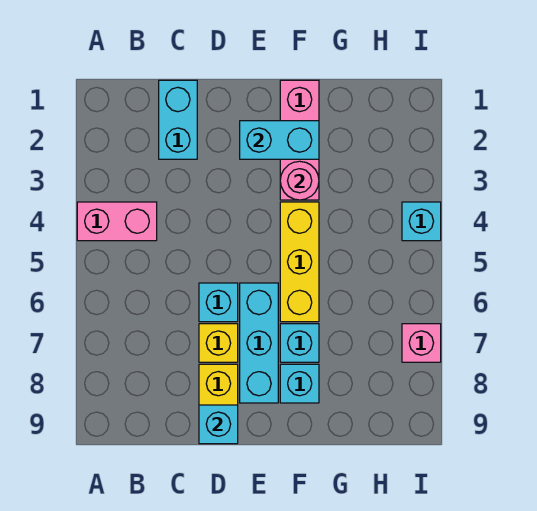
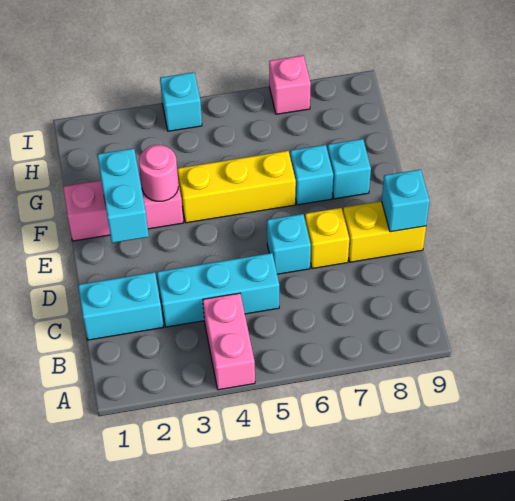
cyan brick E6:E8 level 1 -> cyan brick C3:C5 level 1

